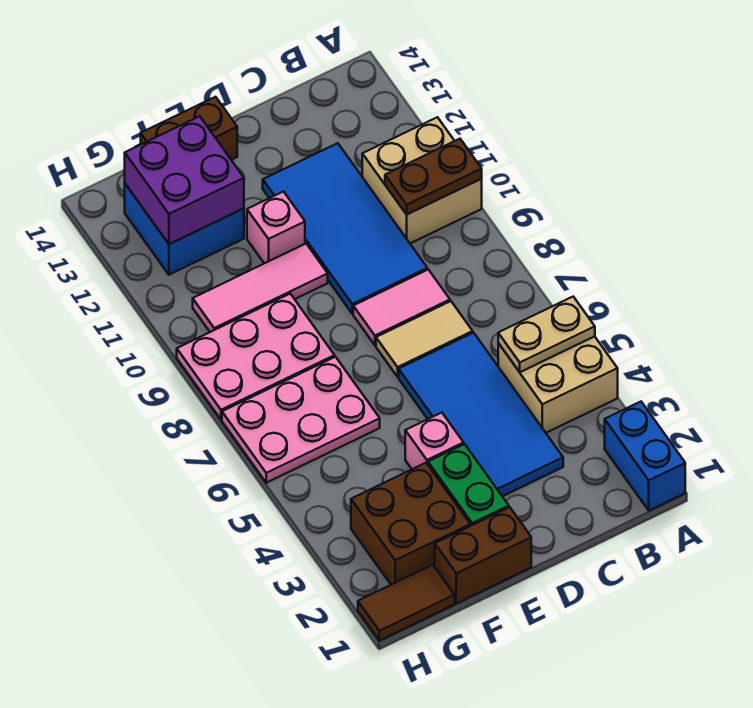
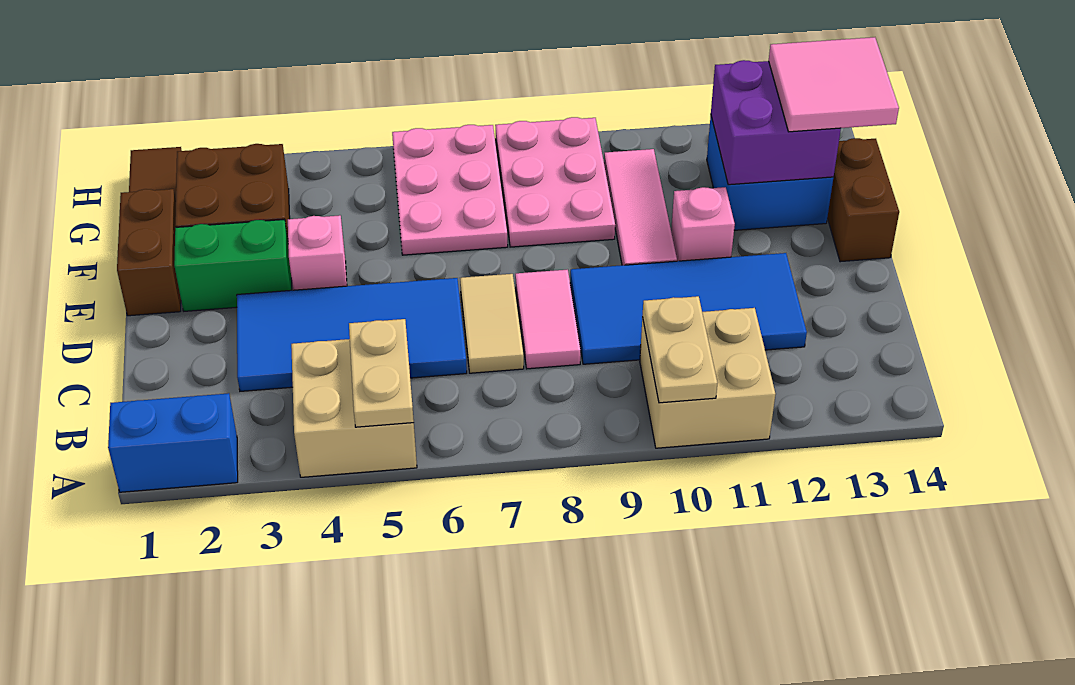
brown plate A10:B10 level 2 -> tan plate A10:B10 level 2
none -> pink tile F13:G14 level 3

